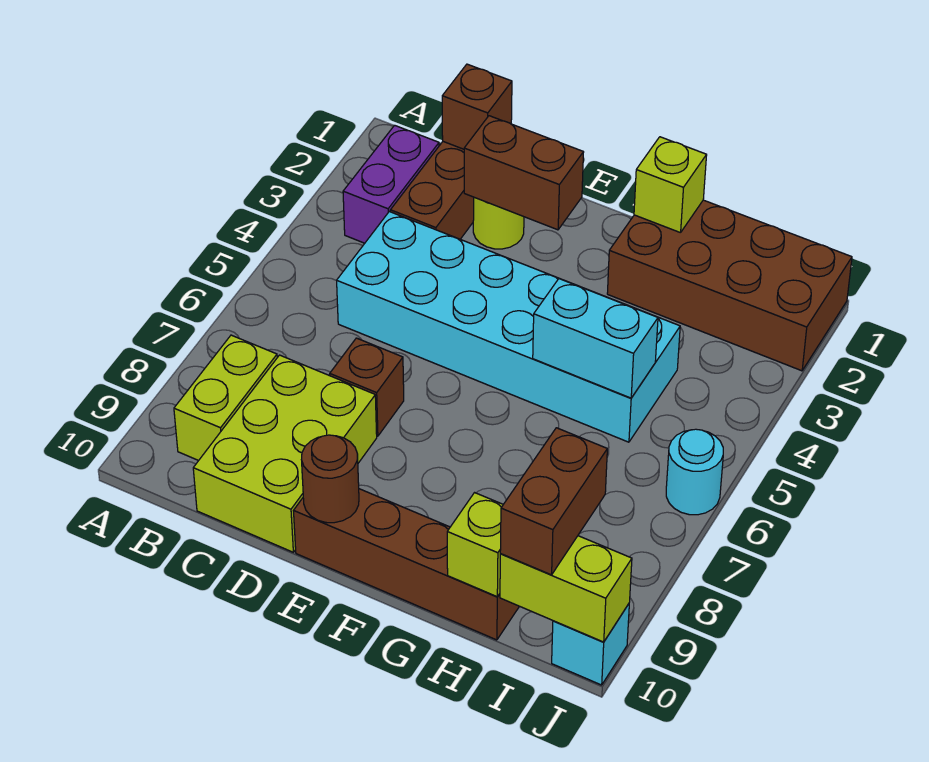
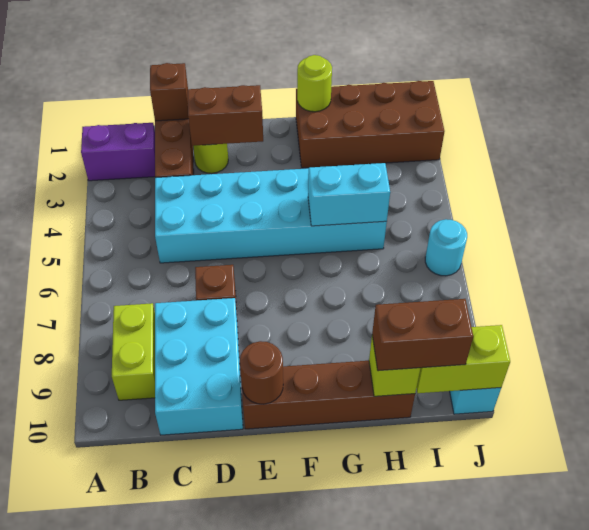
purple brick B2:B3 level 1 -> purple brick A2:B2 level 1
lime brick C8:D10 level 1 -> cyan brick C8:D10 level 1
lime brick G1 level 2 -> lime round brick G1 level 2
brown brick I9:I10 level 3 -> brown brick H10:I10 level 3

